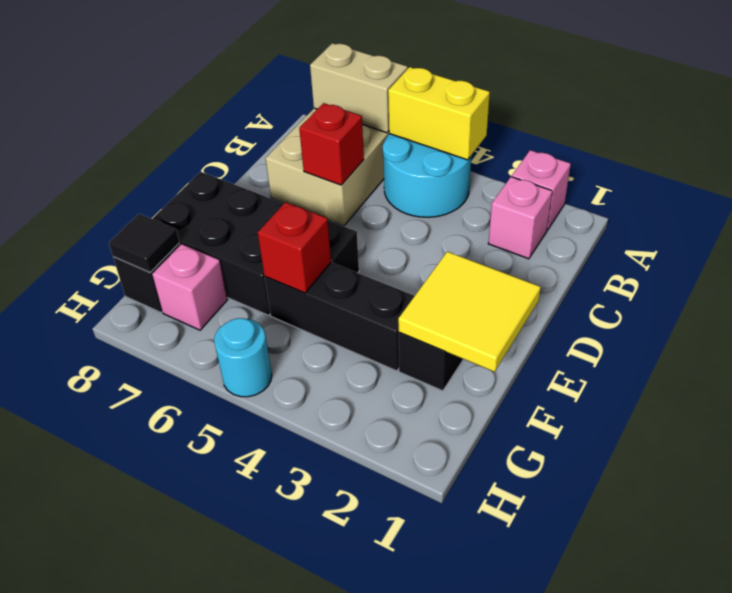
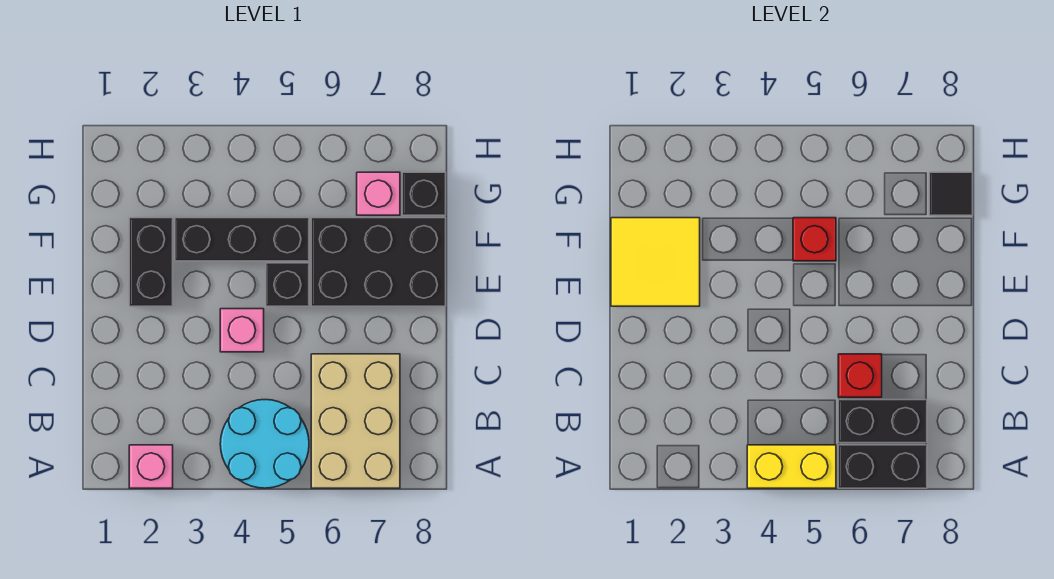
tan brick A6:A7 level 2 -> black brick A6:A7 level 2
pink brick B2 level 1 -> pink brick D4 level 1
none -> black brick B6:B7 level 2
cyan round brick H5 level 1 -> none

